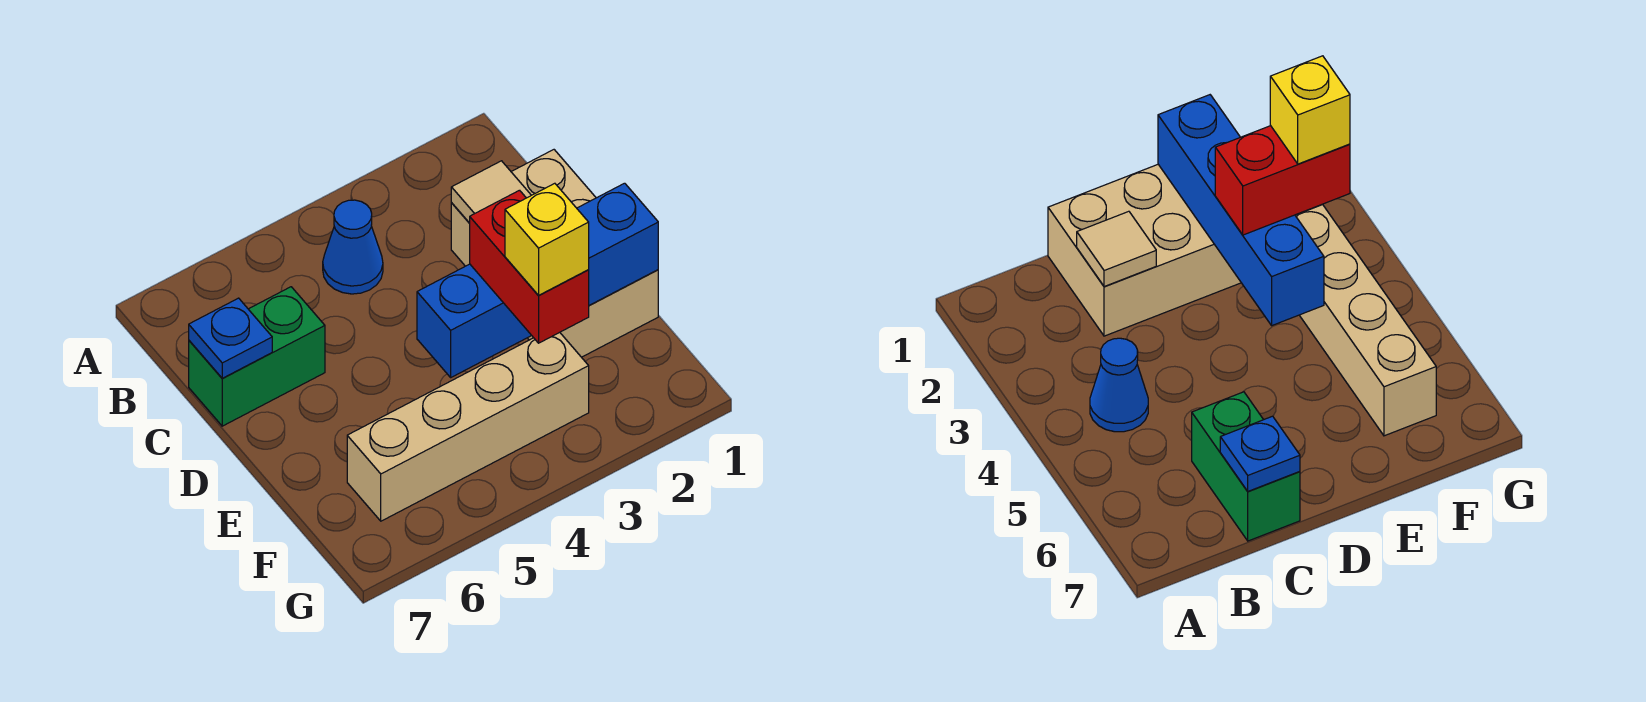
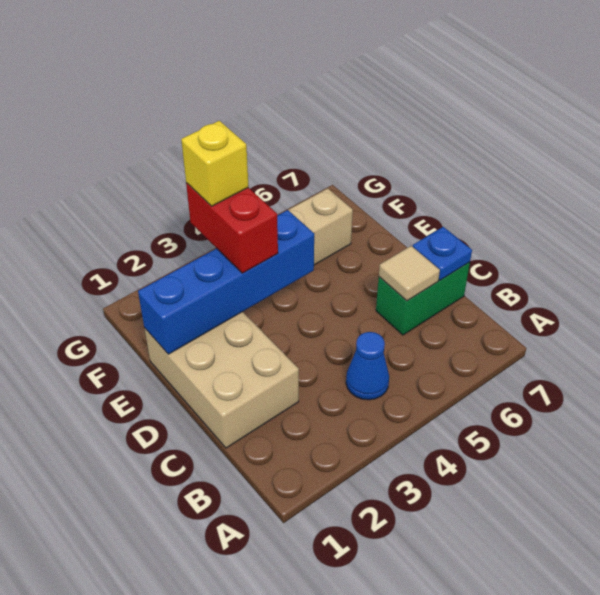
tan tile C2 level 2 -> tan tile C6 level 2

